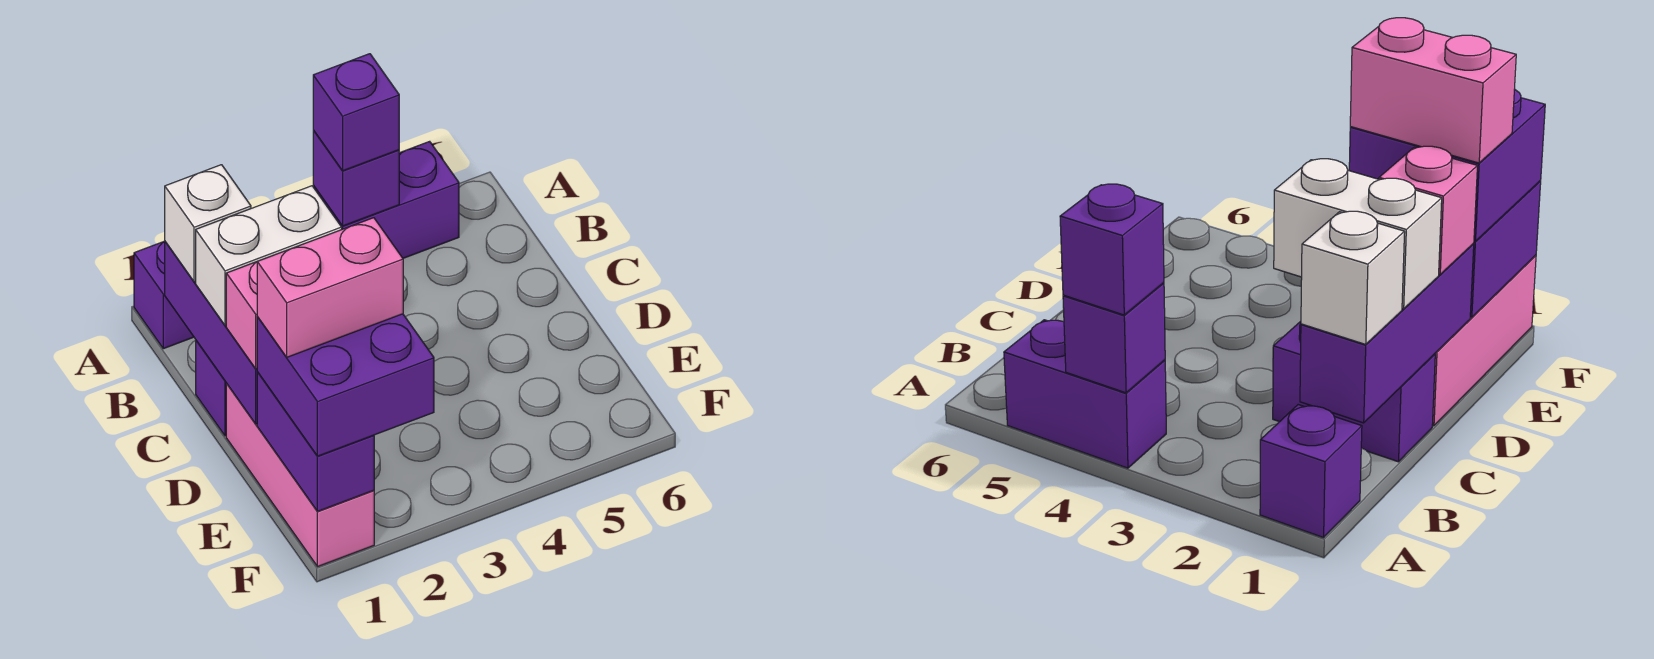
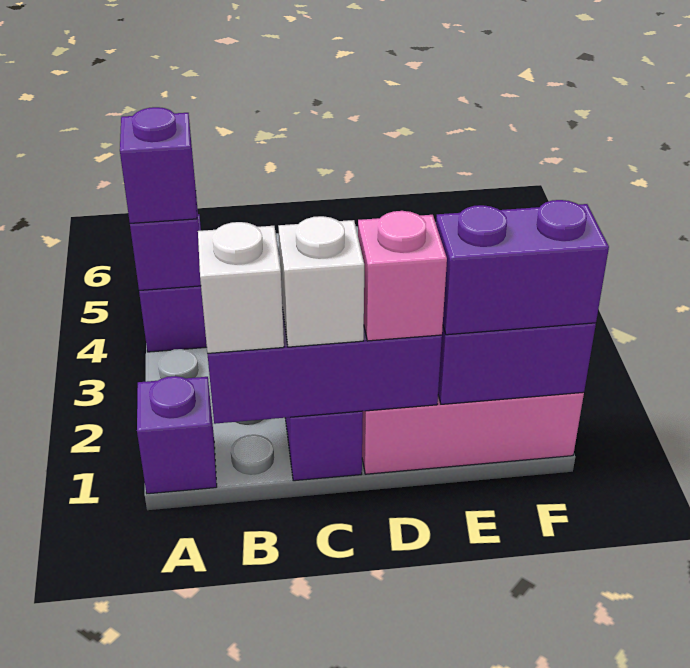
white brick C1:C2 level 3 -> white brick C1 level 3
purple brick E1:F2 level 3 -> purple brick E1:F1 level 3
pink brick E1:E2 level 4 -> none

